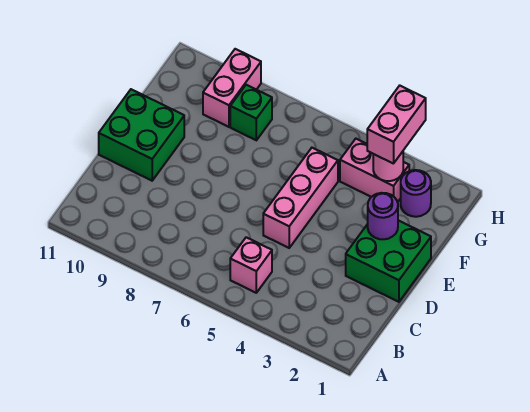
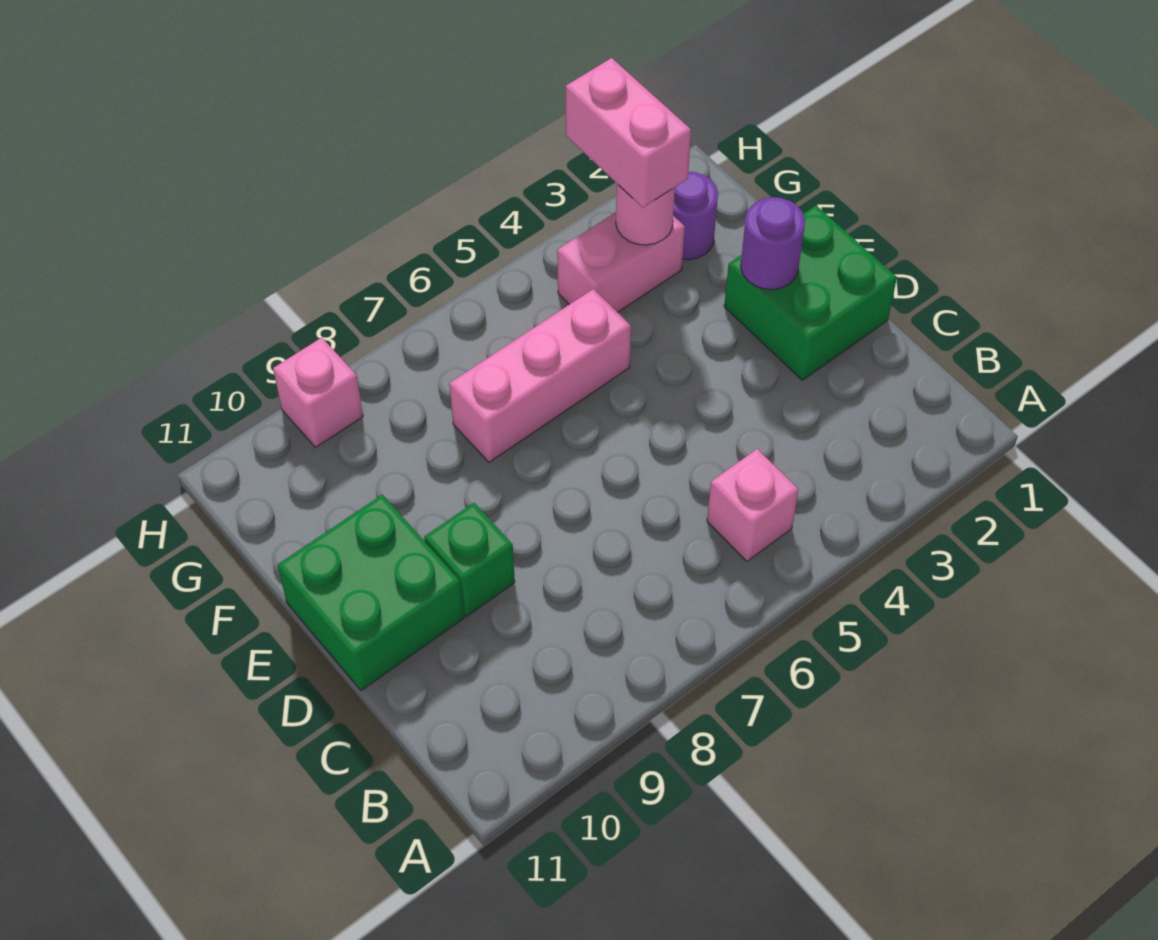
pink brick D5:F5 level 1 -> pink brick F5:F7 level 1
green brick G8 level 1 -> green brick D9 level 1
pink brick G9:H9 level 1 -> pink brick H9 level 1

